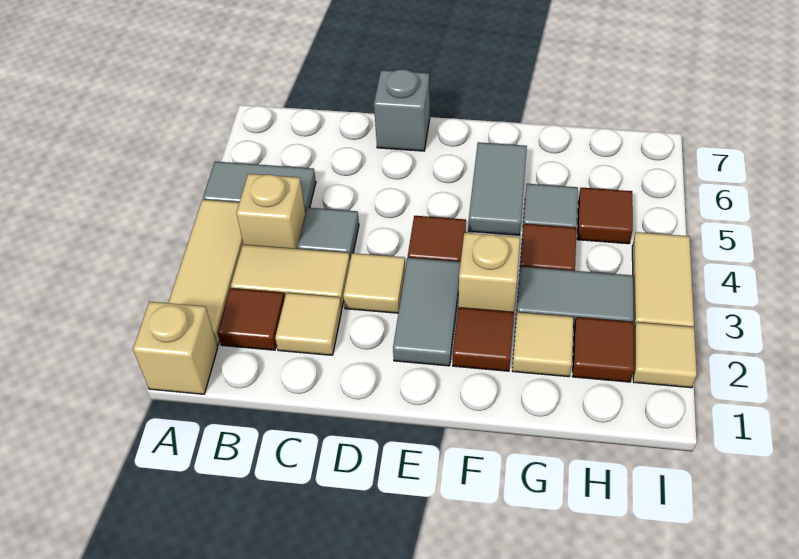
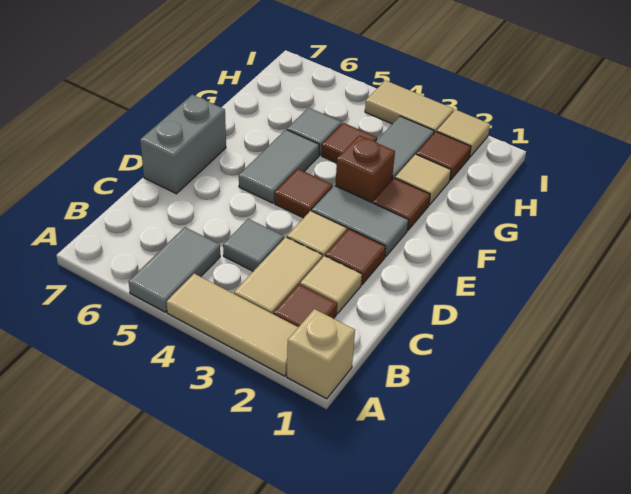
tan brick B4 level 1 -> none
grey brick D7 level 1 -> grey brick D7:E7 level 1
tan brick F3 level 1 -> brown brick F3 level 1
grey tile F5:F6 level 1 -> grey tile E5:F5 level 1
brown tile H5 level 1 -> brown tile D2 level 1

